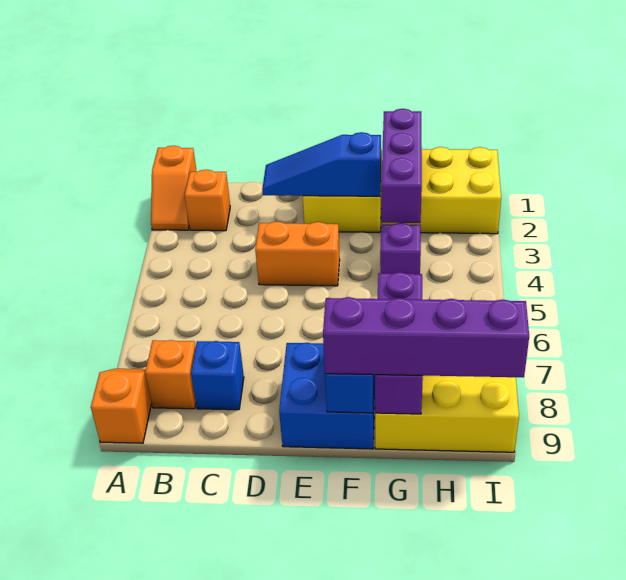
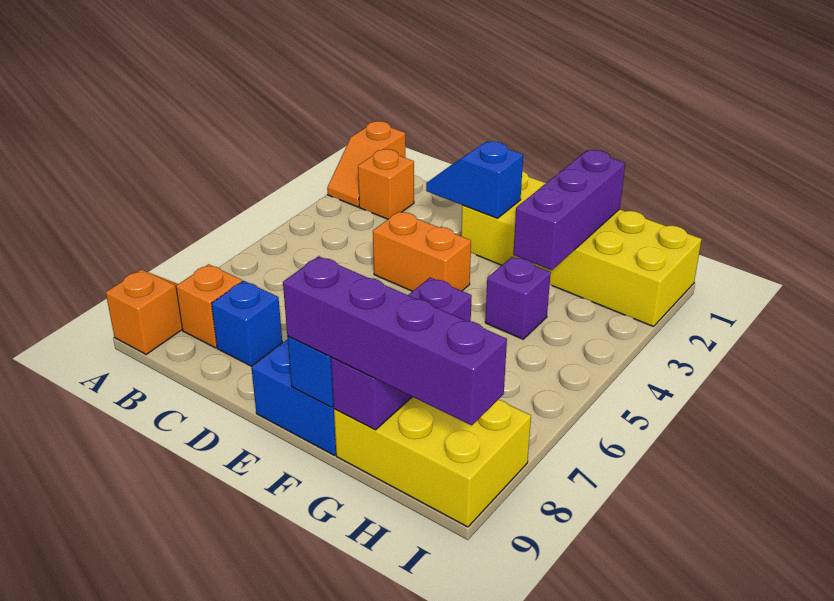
blue slope D2:F2 level 2 top F -> blue slope D2:E2 level 2 top E

